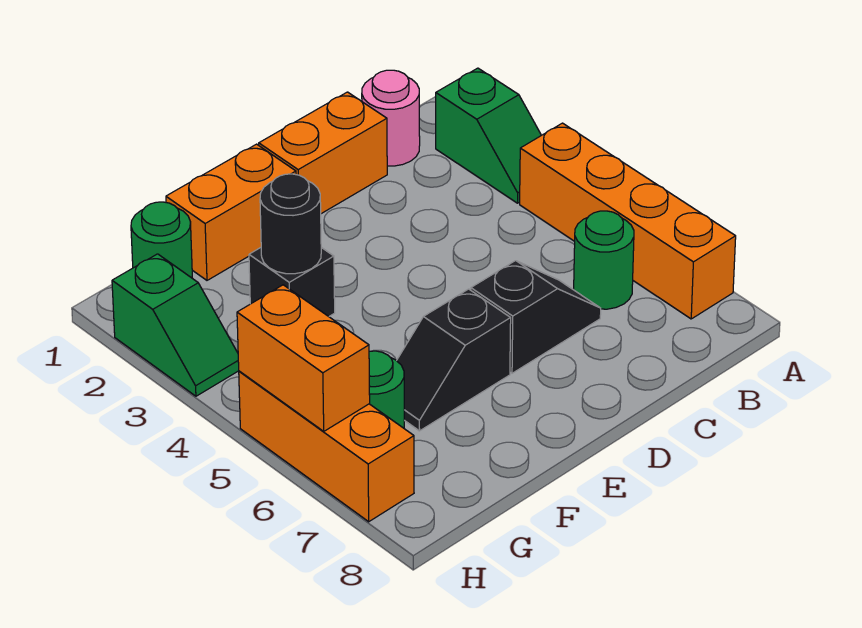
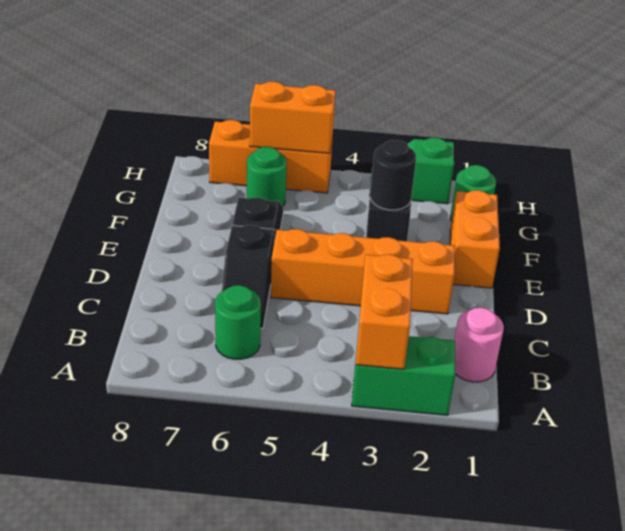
green slope A2:A3 level 1 top 2 -> green brick A2:A3 level 1
orange brick A4:A7 level 1 -> orange brick D2:D5 level 1
orange brick C1:D1 level 1 -> orange brick A3:B3 level 2

